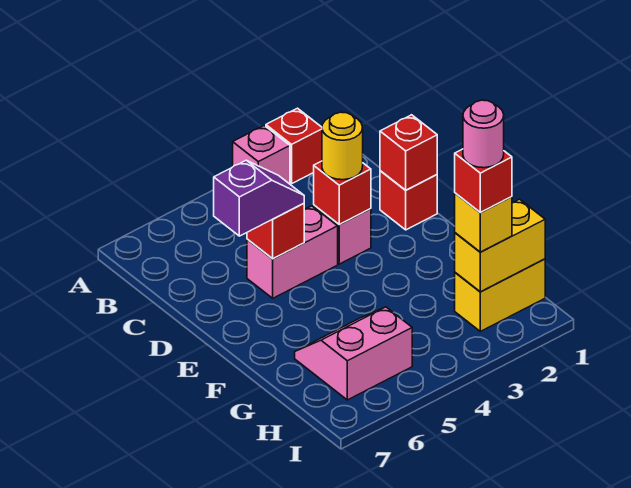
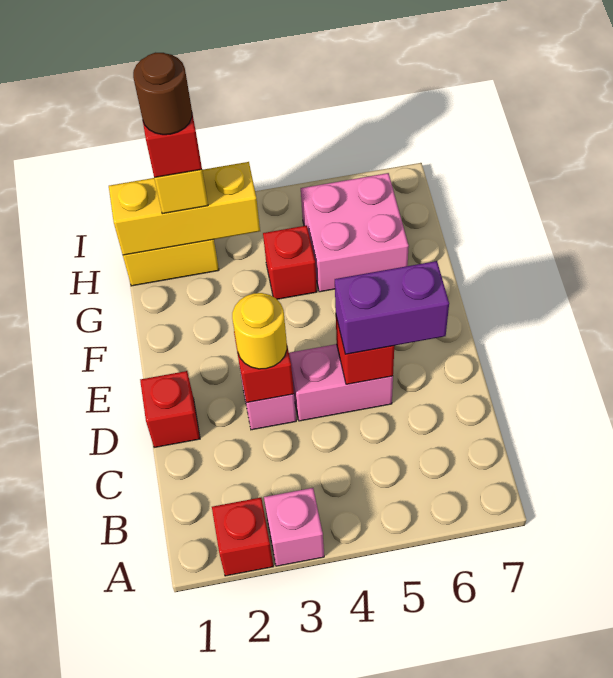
red brick D1 level 2 -> red brick G4 level 1
purple slope D5:D6 level 3 top 6 -> purple brick D5:D6 level 3
pink slope G5:H6 level 1 top H -> pink brick G5:H6 level 1
yellow brick H1:H2 level 2 -> yellow brick H1:H3 level 2
pink round brick H2 level 5 -> brown round brick H2 level 5

